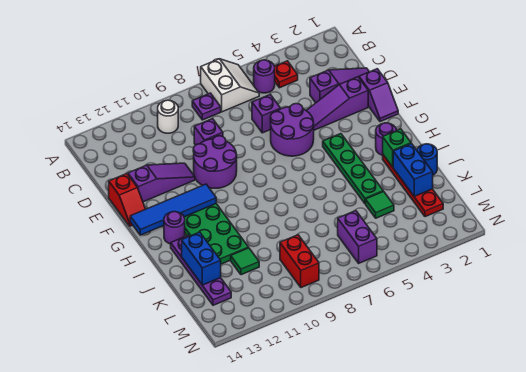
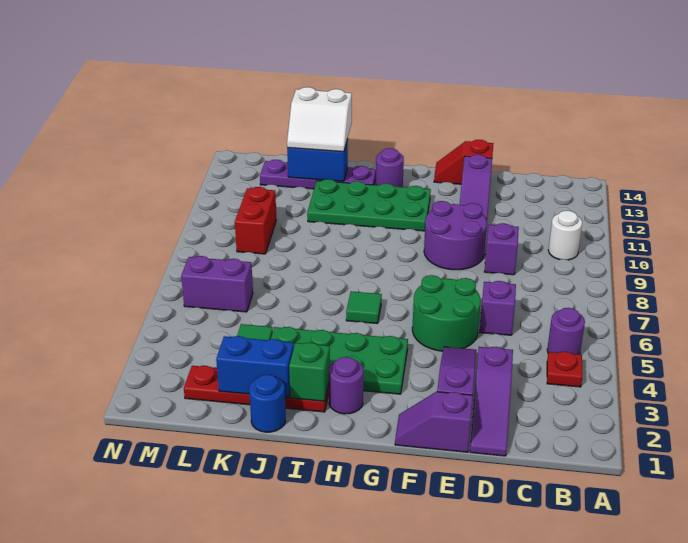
white slope A6:B7 level 1 top 7 -> white slope J13:K14 level 3 top 14
purple plate B8 level 1 -> none
purple round brick E5:F6 level 1 -> green round brick E5:F6 level 1
green plate G4:J4 level 1 -> green plate G3:J4 level 1
blue tile G11:G14 level 2 -> none
green tile K11 level 1 -> green tile H6 level 1
red brick L9:M9 level 1 -> red brick L9:L10 level 1

